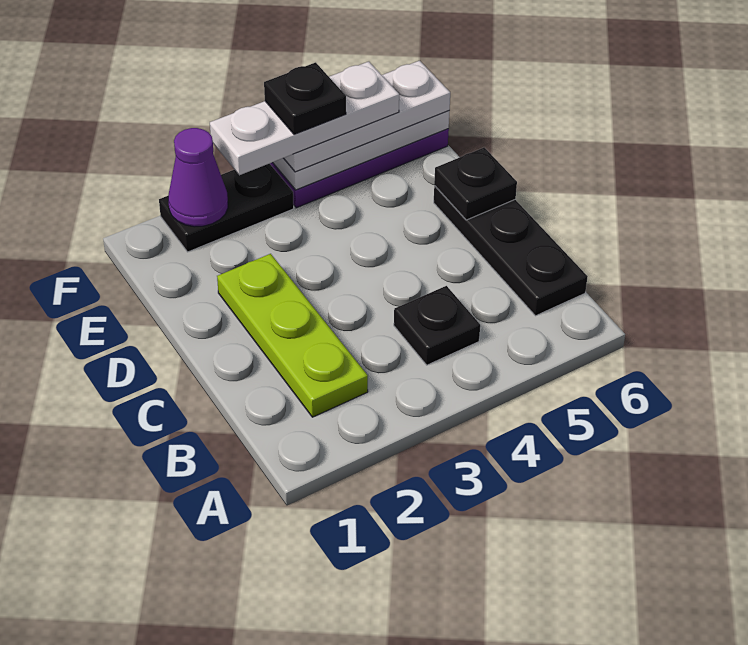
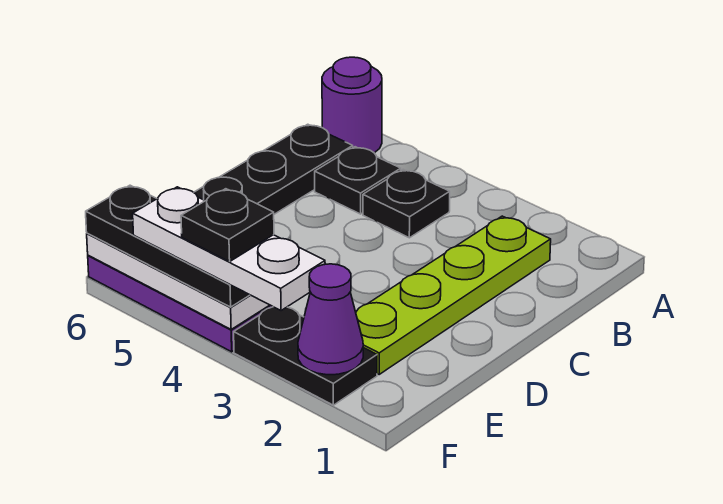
none -> purple round brick A6 level 1
lime plate B2:D2 level 1 -> lime plate B2:E2 level 1
black plate D6 level 2 -> black plate B5 level 1
white plate F4:F6 level 3 -> black plate F4:F6 level 3

